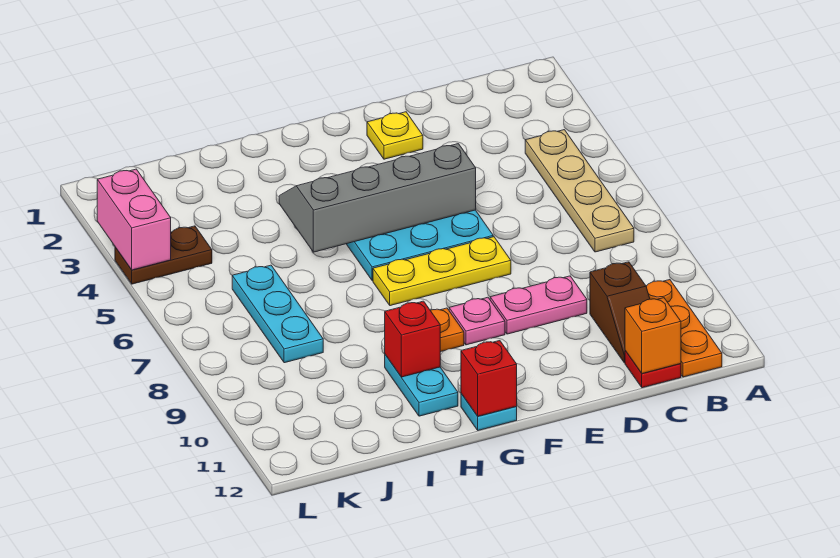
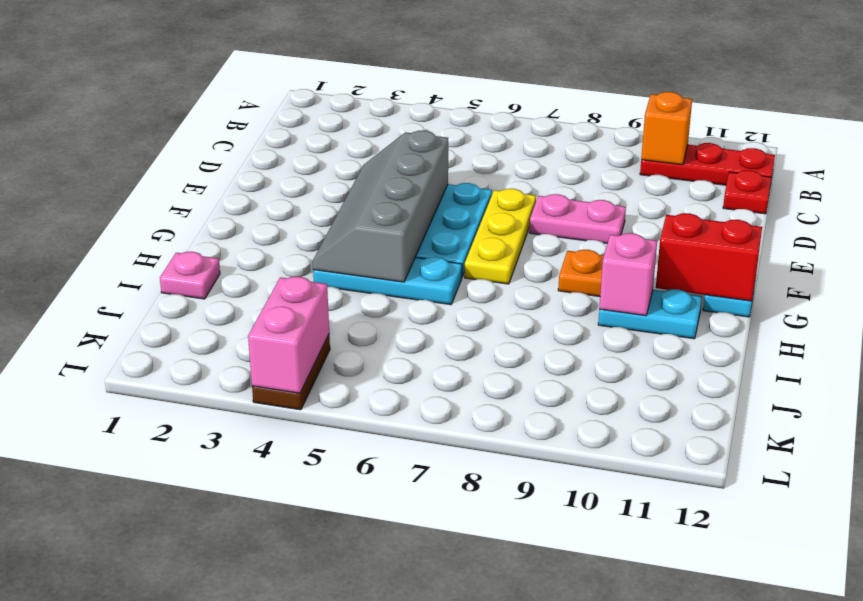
tan plate B4:B7 level 1 -> none
orange plate B10:B12 level 1 -> red plate B10:B12 level 1
brown slope C10:C11 level 1 top 10 -> none
orange brick C12 level 2 -> orange brick B10 level 2
pink plate D9:E9 level 1 -> pink plate E8:E9 level 1
yellow plate E2 level 1 -> none
pink plate F9 level 1 -> pink plate I1 level 1
red brick G12 level 2 -> red brick G11:G12 level 2
red brick H10 level 2 -> pink brick H10 level 2
cyan plate J6:J8 level 1 -> cyan plate H4:H6 level 1
pink brick L3:L4 level 2 -> pink brick K4:L4 level 2

